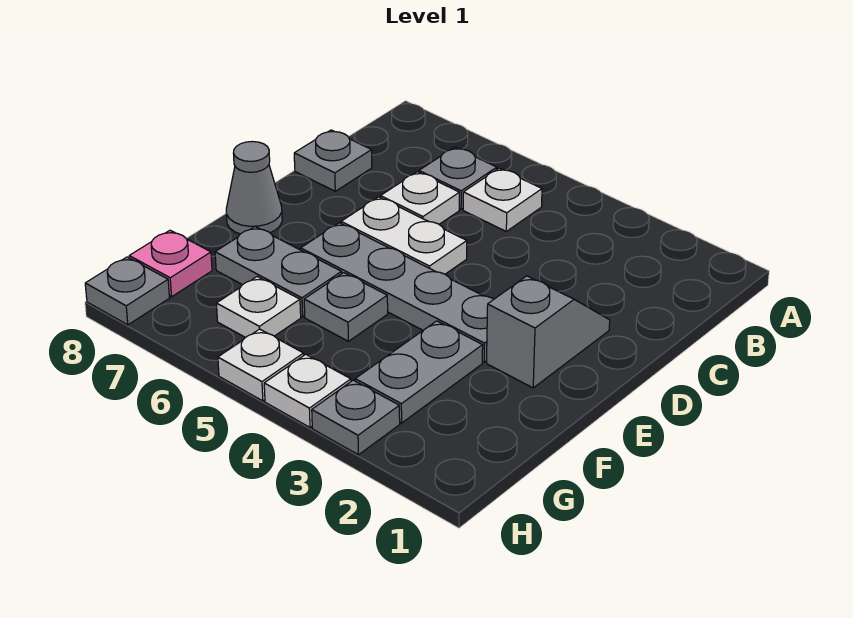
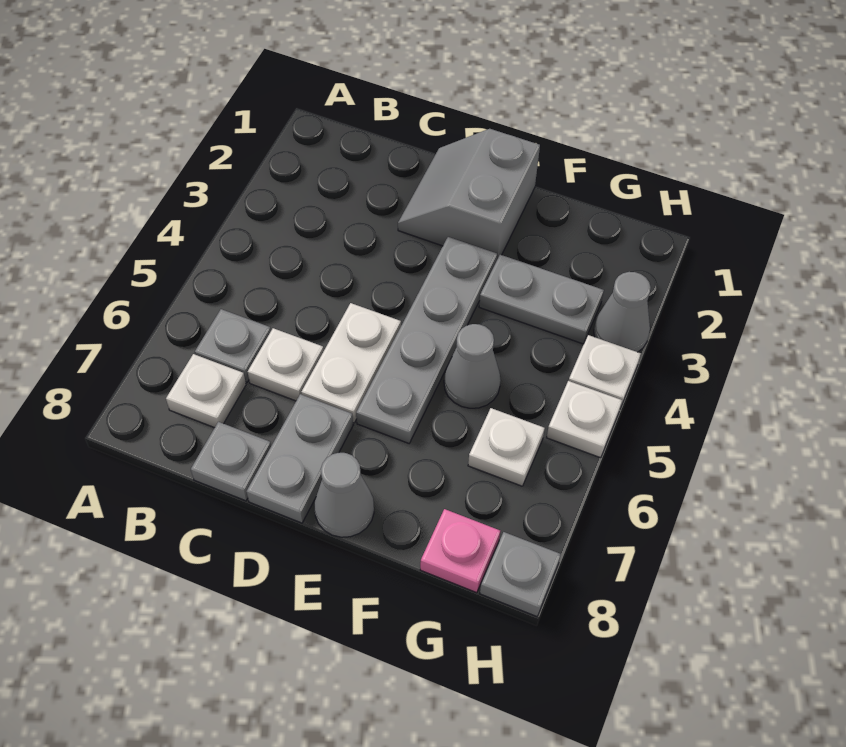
white plate B5 level 1 -> white plate B7 level 1
grey slope D2:E2 level 1 top E -> grey slope D1:E2 level 1 top E
grey plate F5 level 1 -> grey cone F5 level 1
grey plate F6:F7 level 1 -> grey plate D7:D8 level 1
grey plate H3 level 1 -> grey cone H3 level 1

